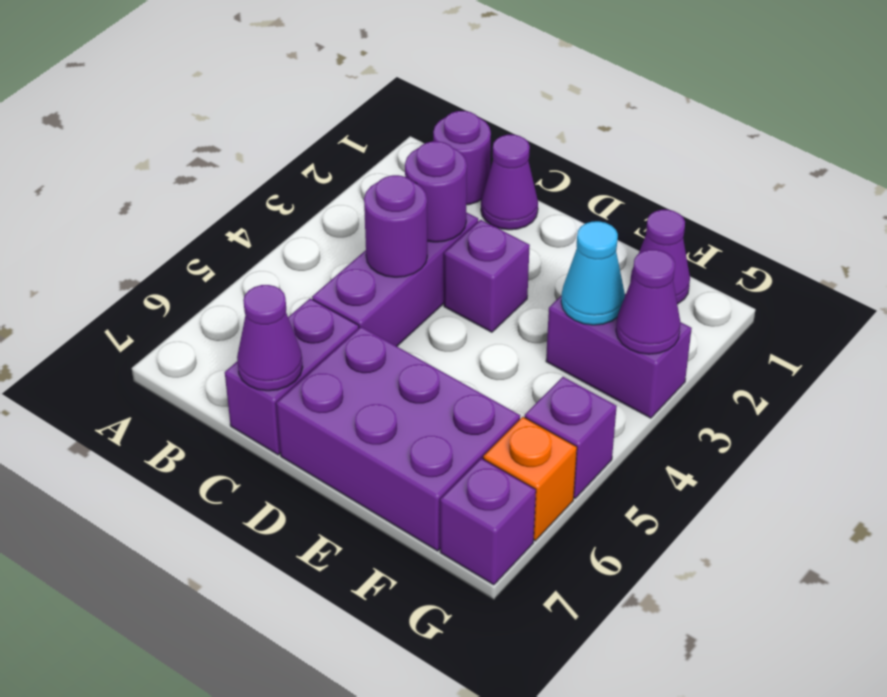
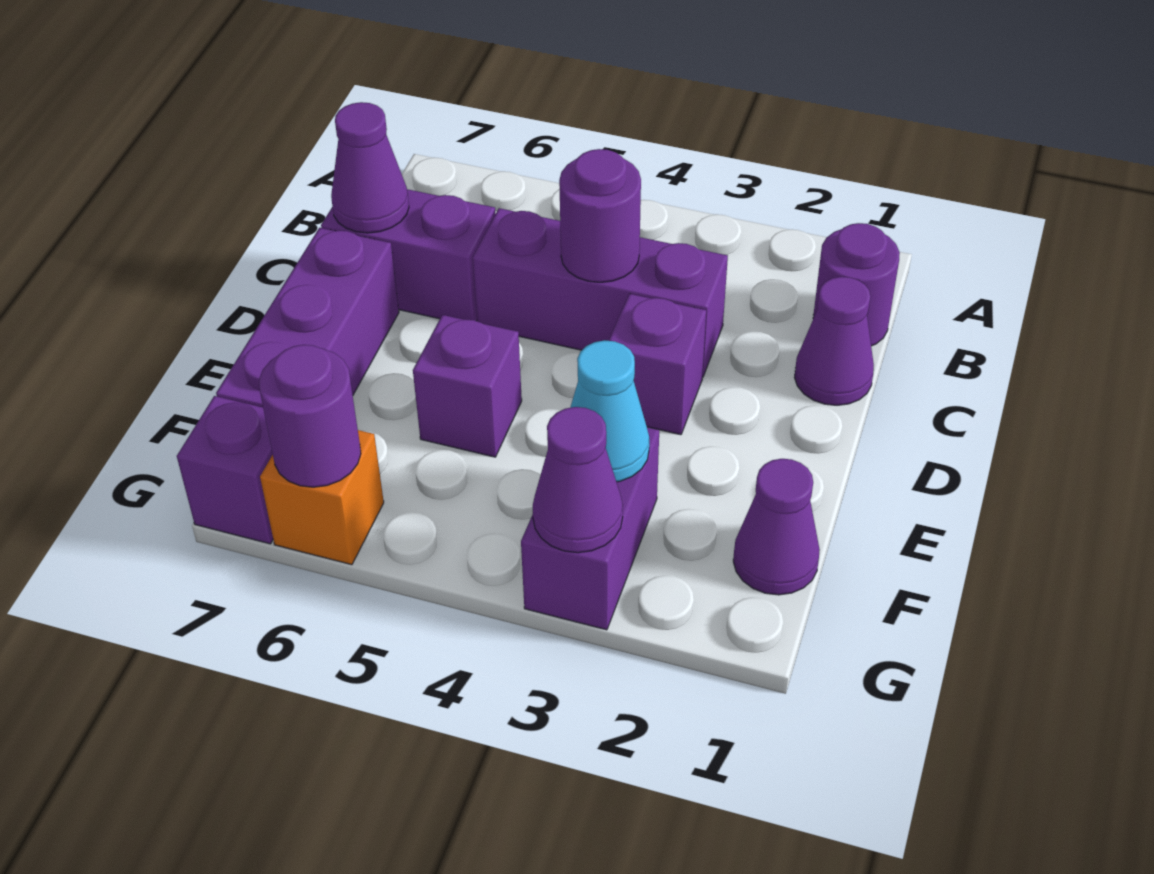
purple round brick C3 level 2 -> purple round brick G6 level 2
purple brick D6:F7 level 1 -> purple brick D7:F7 level 1
purple brick G5 level 1 -> purple brick E5 level 1

